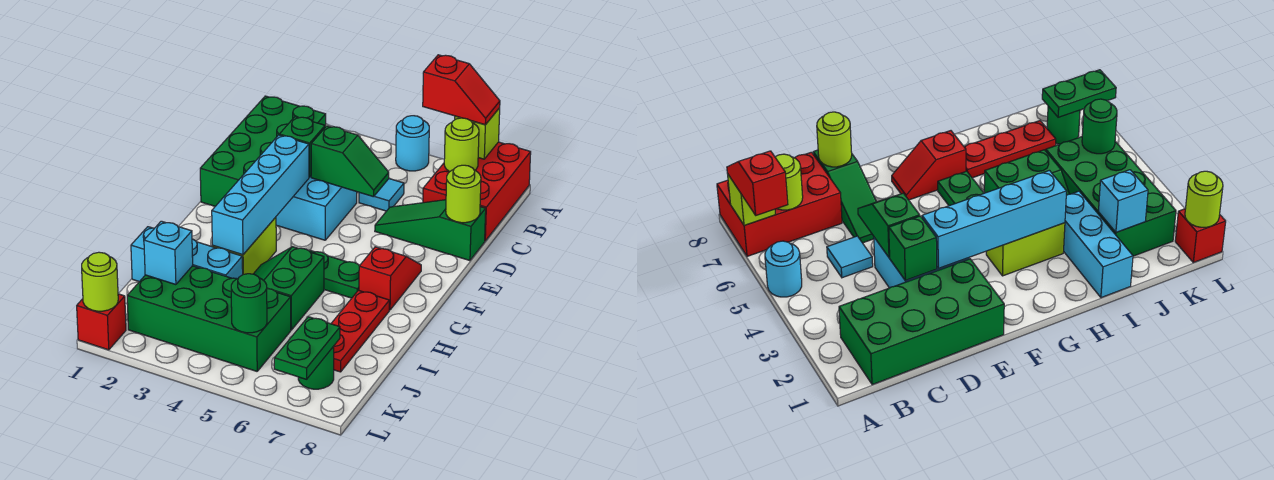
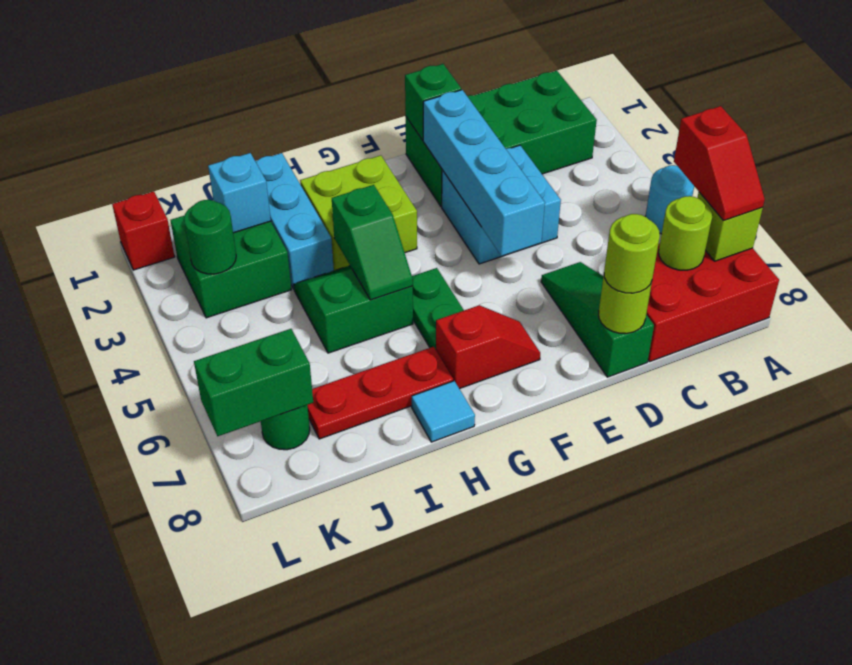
cyan tile C5 level 1 -> cyan tile H8 level 1
green brick D3 level 2 -> green brick E1 level 2
green slope D4:D5 level 2 top 4 -> green slope H4:H5 level 2 top 4
cyan brick E3:H3 level 2 -> cyan brick E2:E5 level 2
lime brick G3:H3 level 1 -> lime brick G2:H3 level 1
green brick J2:K5 level 1 -> green brick J2:K3 level 1
green round brick K5 level 2 -> green round brick K3 level 2
green plate K7:L7 level 2 -> green brick K7:L7 level 2
lime round brick L1 level 2 -> lime round brick D8 level 3

